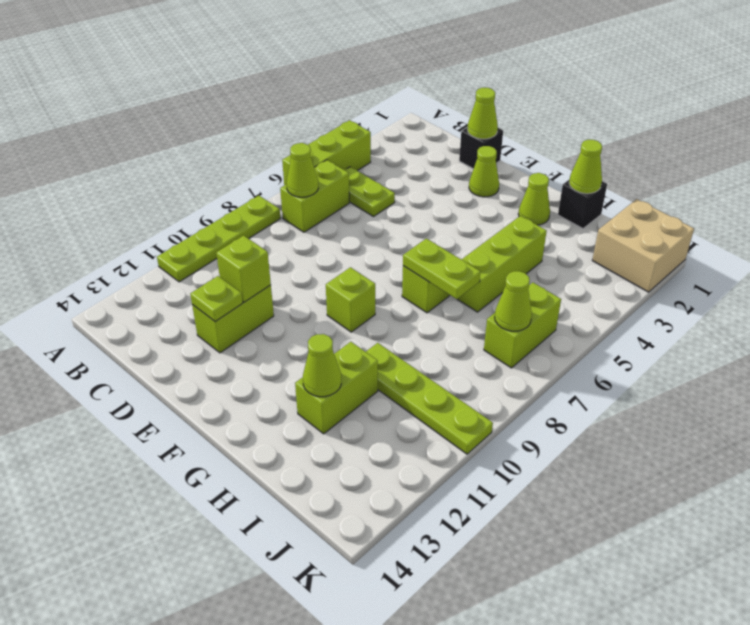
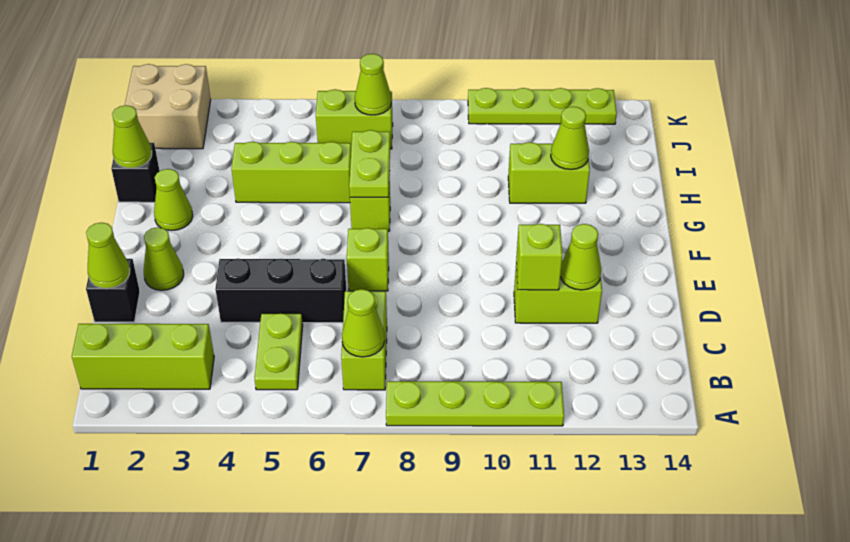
lime brick A4:A6 level 1 -> lime brick B1:B3 level 1
lime brick B6:B7 level 1 -> lime brick B7:C7 level 1
none -> black brick D4:D6 level 1
lime plate D12 level 2 -> lime cone D12 level 2
lime brick F9 level 1 -> lime brick E7 level 1
lime plate H10:K10 level 1 -> lime plate K10:K13 level 1

